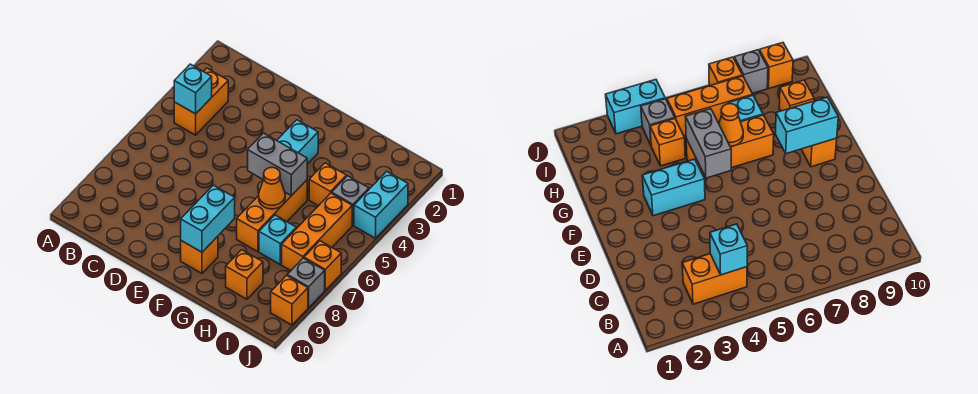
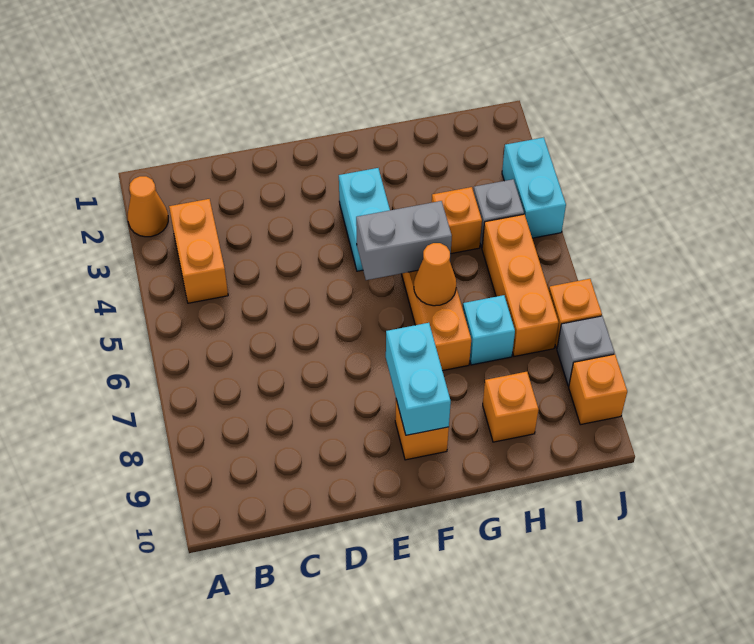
none -> orange cone A2 level 1
cyan brick B4 level 2 -> none

